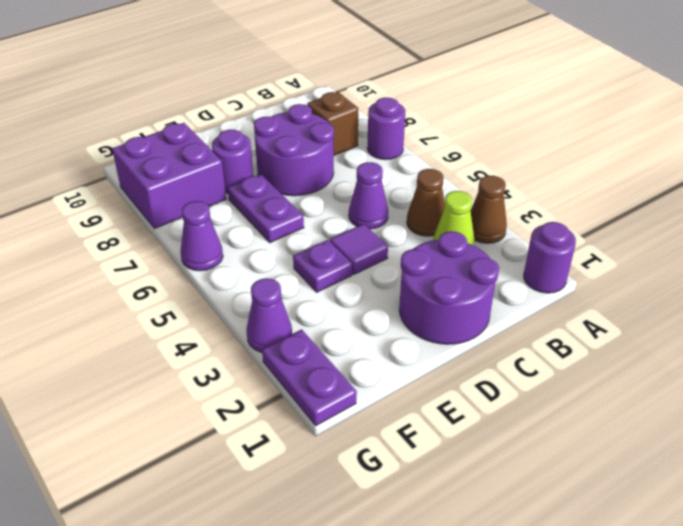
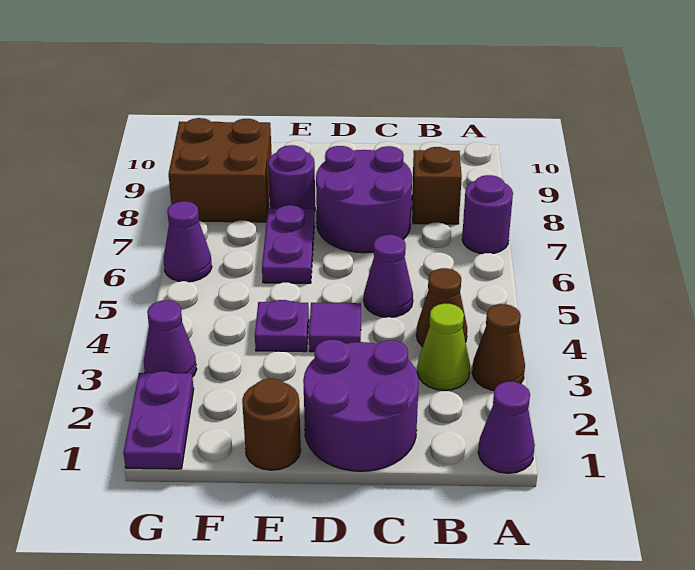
purple round brick A1 level 1 -> purple cone A1 level 1
none -> brown round brick E1 level 1
purple brick F8:G9 level 1 -> brown brick F8:G9 level 1

